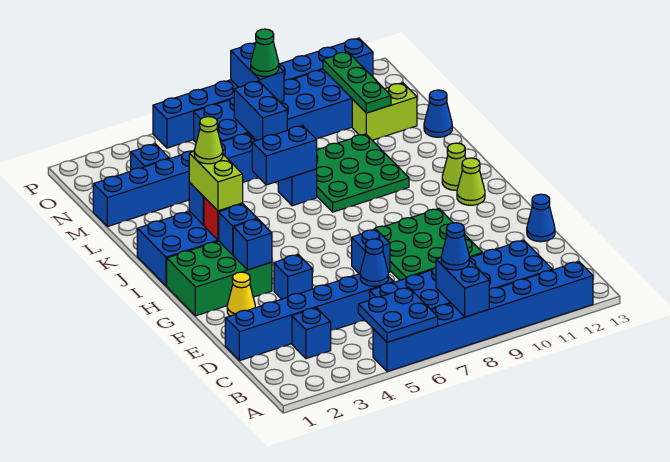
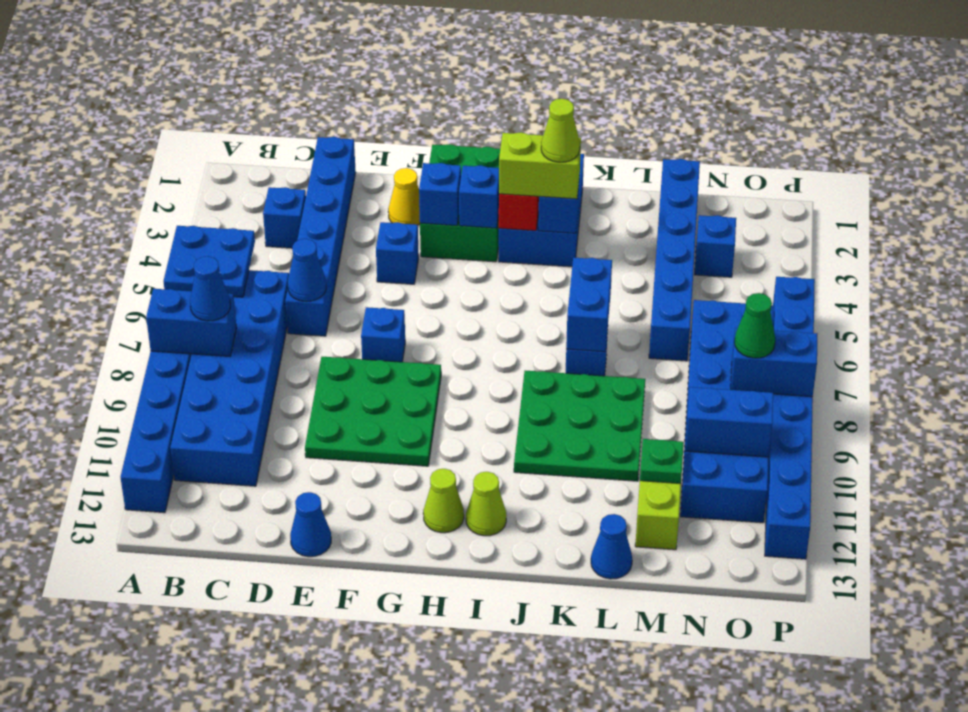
blue brick M7:N7 level 2 -> blue brick N10:O10 level 2
green plate M11:O11 level 2 -> green plate M11 level 2

